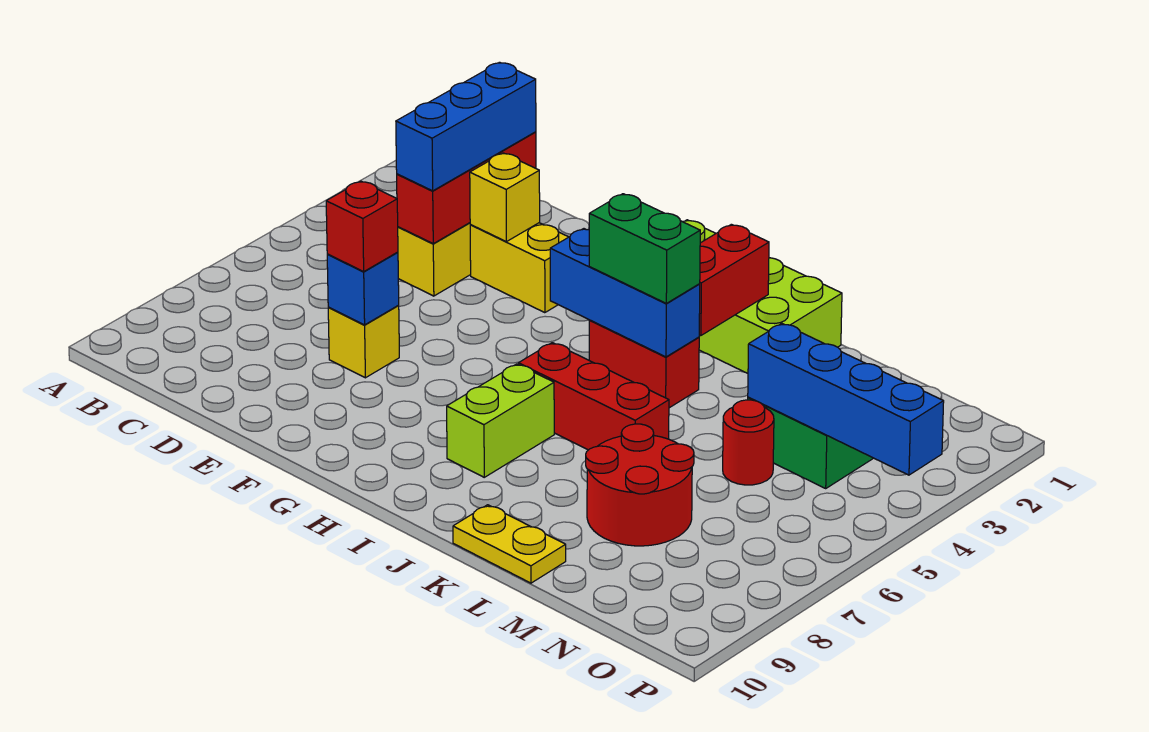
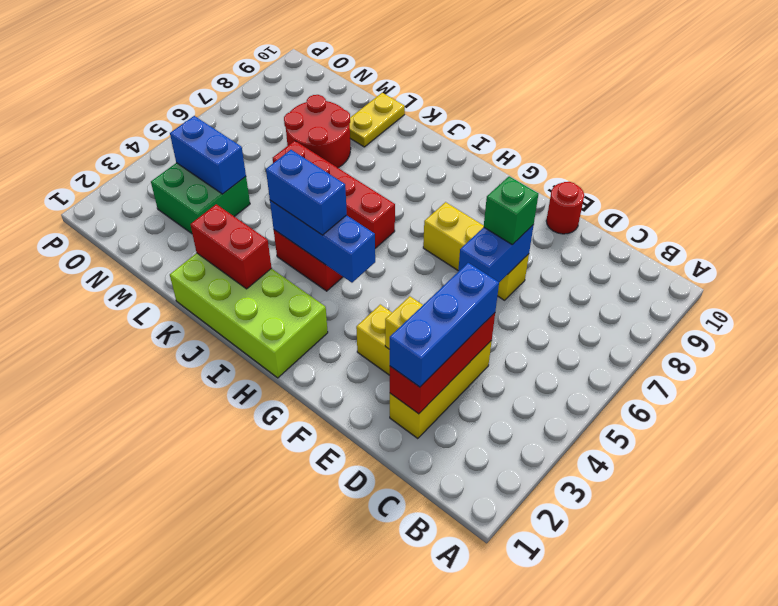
yellow brick E7 level 1 -> yellow brick E7:G7 level 1
blue brick E7 level 2 -> blue brick E6:E7 level 2
red brick E7 level 3 -> green brick E7 level 3
green brick I4:J4 level 3 -> blue brick I4:J4 level 3
red brick I6:K6 level 1 -> red brick I6:L6 level 1
lime brick I7:I8 level 1 -> none
red brick J2:J3 level 2 -> red brick J2:K2 level 2
yellow plate K10:L10 level 1 -> yellow plate L9:L10 level 1
blue brick M4:P4 level 2 -> blue brick M4:N4 level 2
red round brick M5 level 1 -> red round brick E10 level 1

